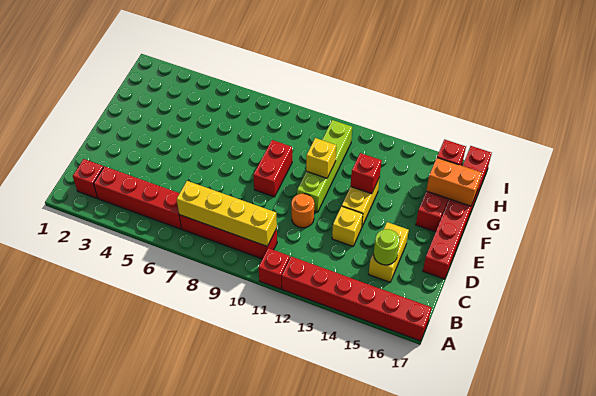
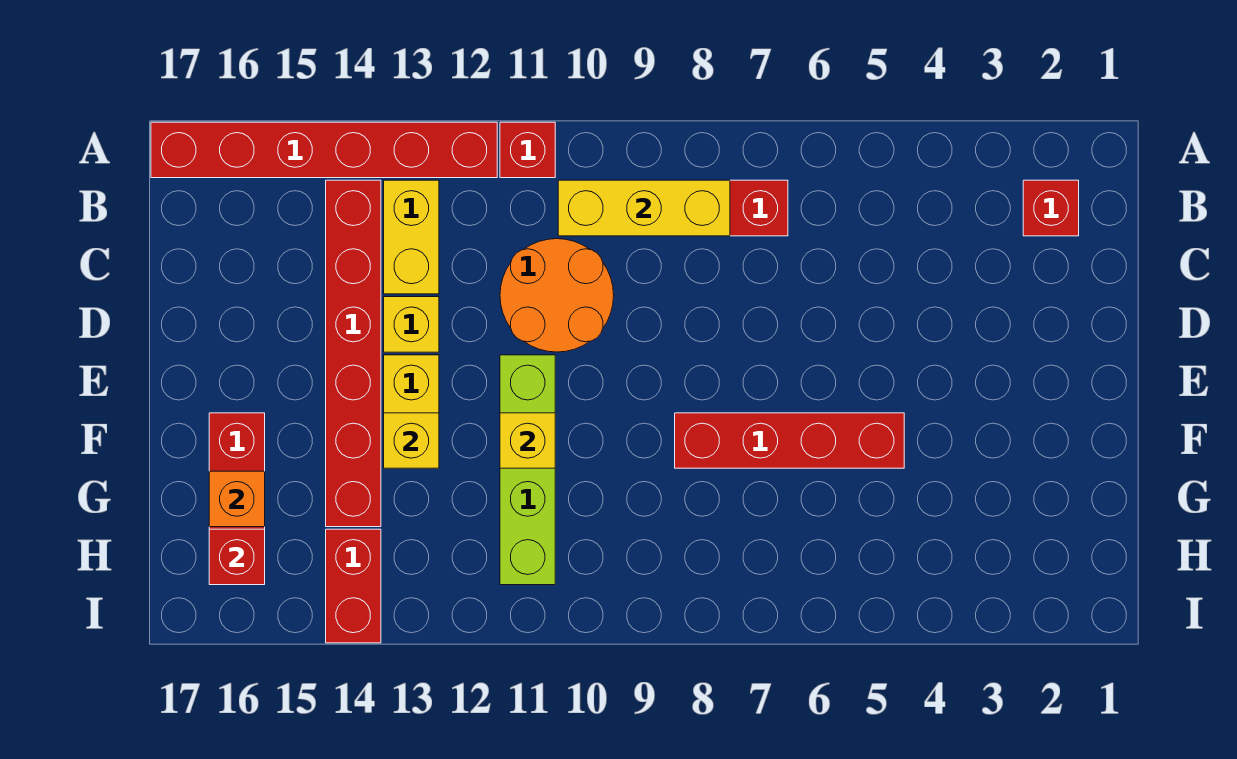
red brick B3:B6 level 1 -> red brick F5:F8 level 1
yellow brick B7:B10 level 2 -> yellow brick B8:B10 level 2
yellow brick C15:D15 level 1 -> yellow brick B13:C13 level 1
lime round brick C15 level 2 -> none
orange round brick D11 level 1 -> orange round brick C10:D11 level 1
red brick D17:I17 level 1 -> red brick B14:G14 level 1
red brick E9:F9 level 1 -> red brick H14:I14 level 1
red brick F13 level 2 -> yellow brick F13 level 2
orange brick G16:G17 level 2 -> orange brick G16 level 2

